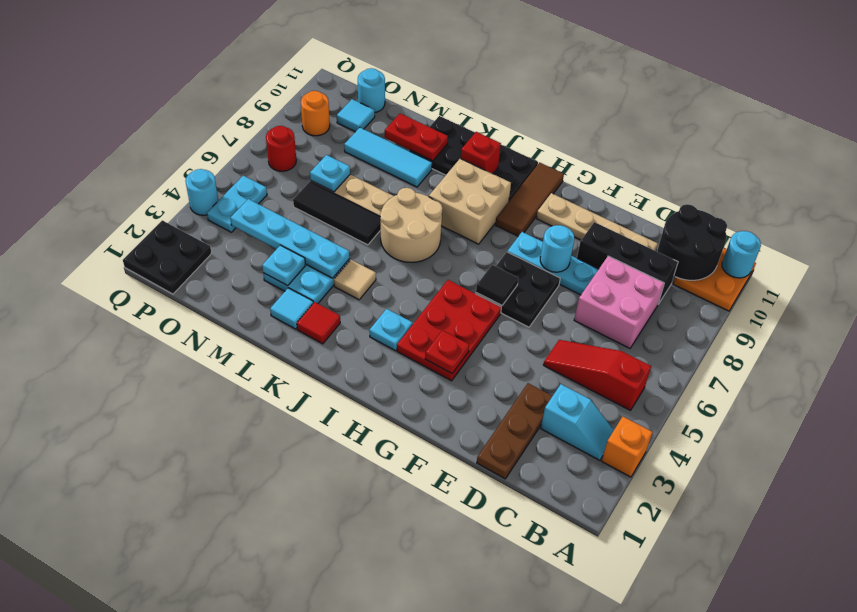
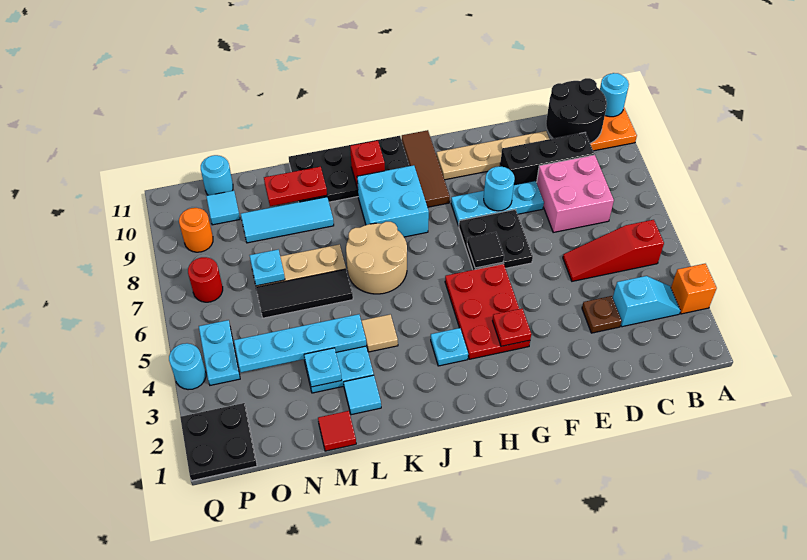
brown plate D1:D3 level 1 -> brown plate D3 level 1
tan brick I8:J9 level 1 -> cyan brick I8:J9 level 1
red tile K2 level 1 -> red tile M1 level 1

